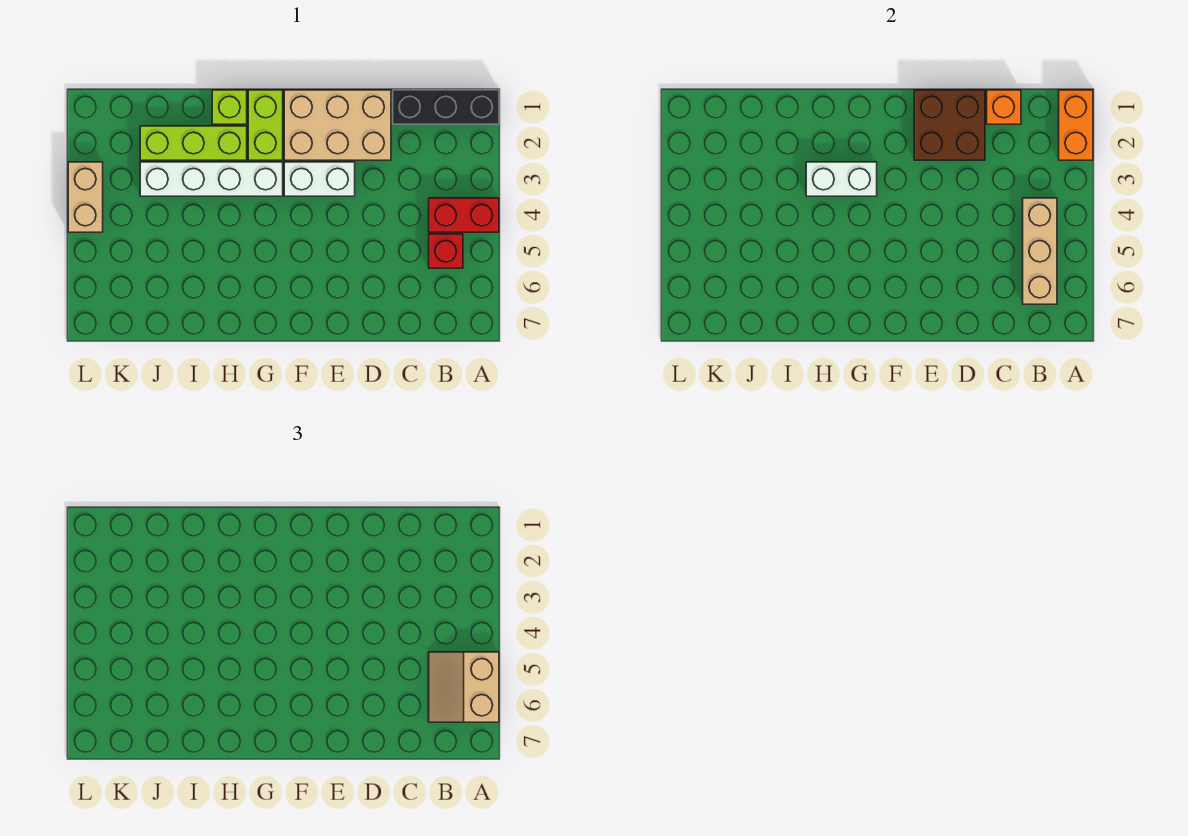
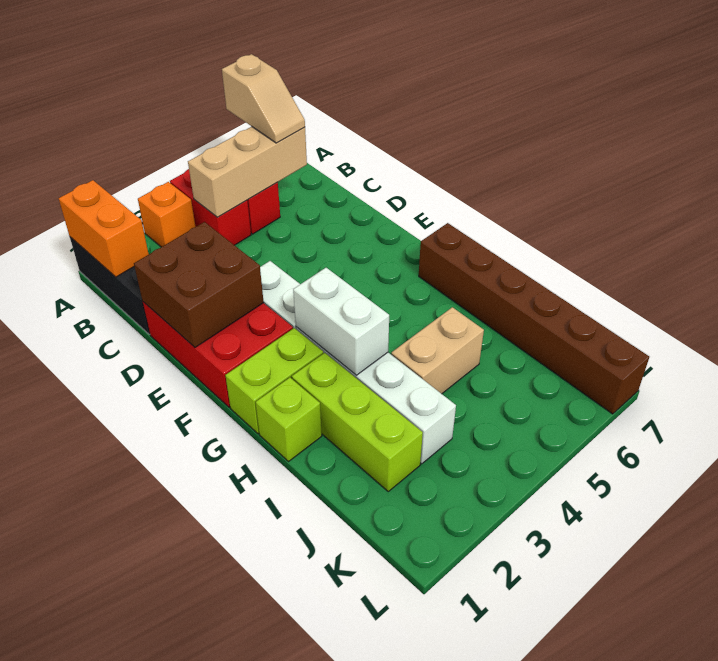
orange brick A1:A2 level 2 -> orange brick A1:B1 level 2
tan slope A5:B6 level 3 top A -> tan slope A6:B6 level 3 top A
orange brick C1 level 2 -> orange brick A3 level 1
tan brick D1:F2 level 1 -> red brick D1:F2 level 1
none -> brown brick G7:L7 level 1
tan brick L3:L4 level 1 -> tan brick I4:I5 level 1

